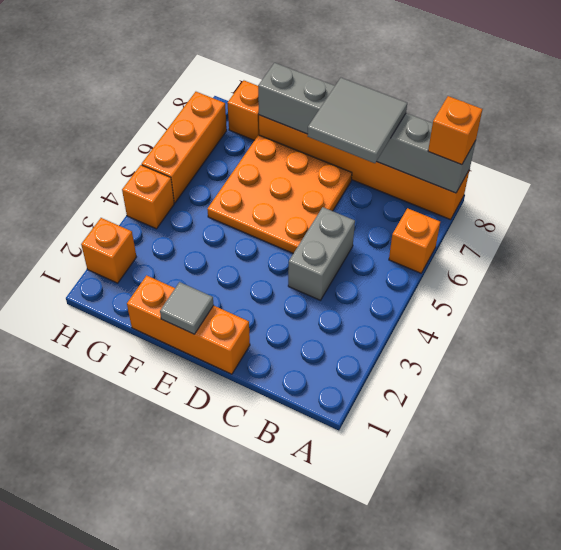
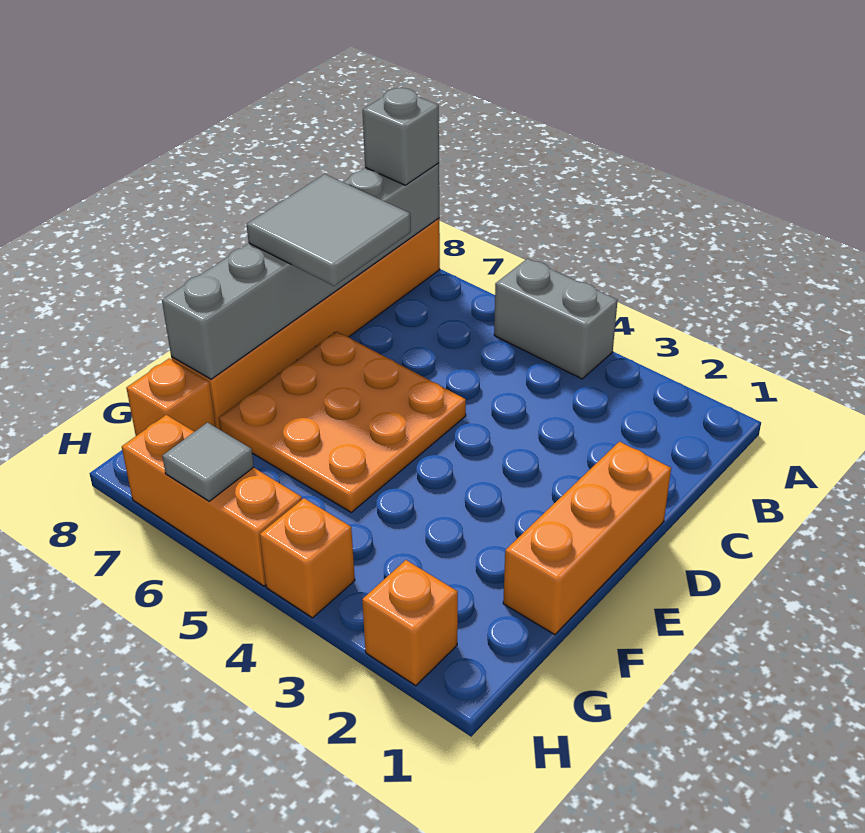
orange brick A6 level 1 -> none
orange brick A8 level 3 -> grey brick A8 level 3
grey brick C4:C5 level 1 -> grey brick A4:A5 level 1
grey tile E1 level 2 -> grey tile H6 level 2

